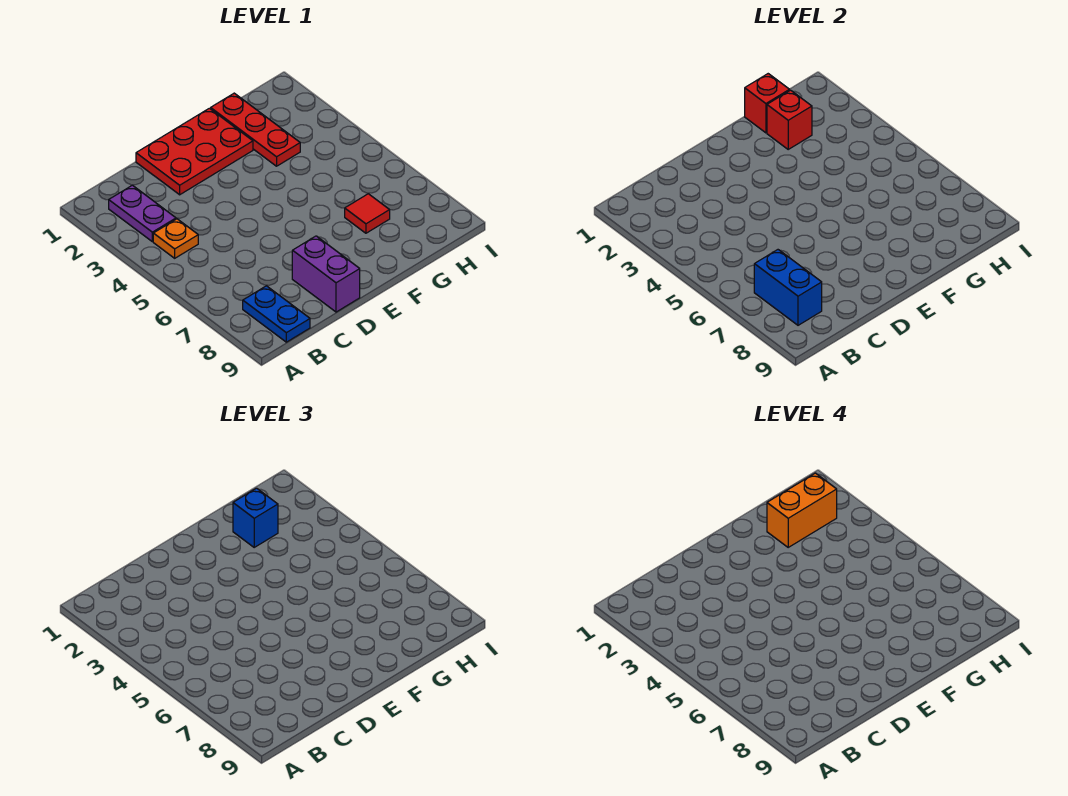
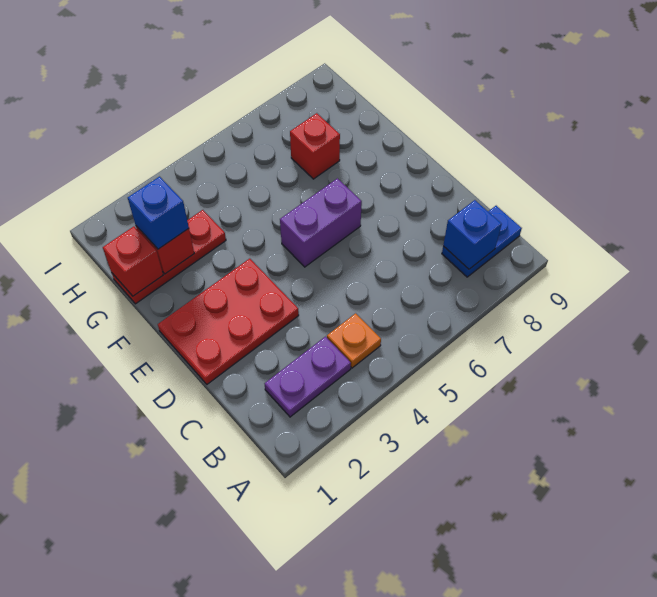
blue brick B7:B8 level 2 -> blue brick B8 level 2
red plate D1:F2 level 1 -> red plate D1:E3 level 1
purple brick D8:D9 level 1 -> purple brick E5:E6 level 1
orange brick G2:H2 level 4 -> none
red tile G7 level 1 -> red brick G7 level 1

